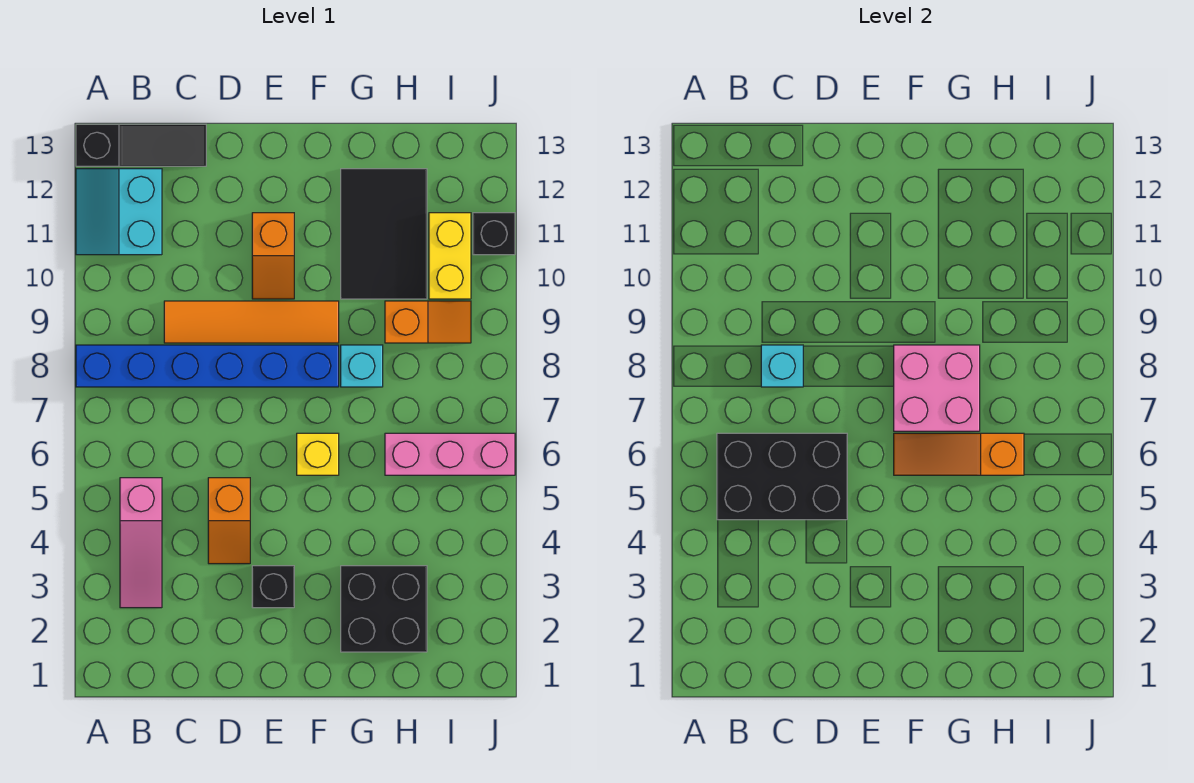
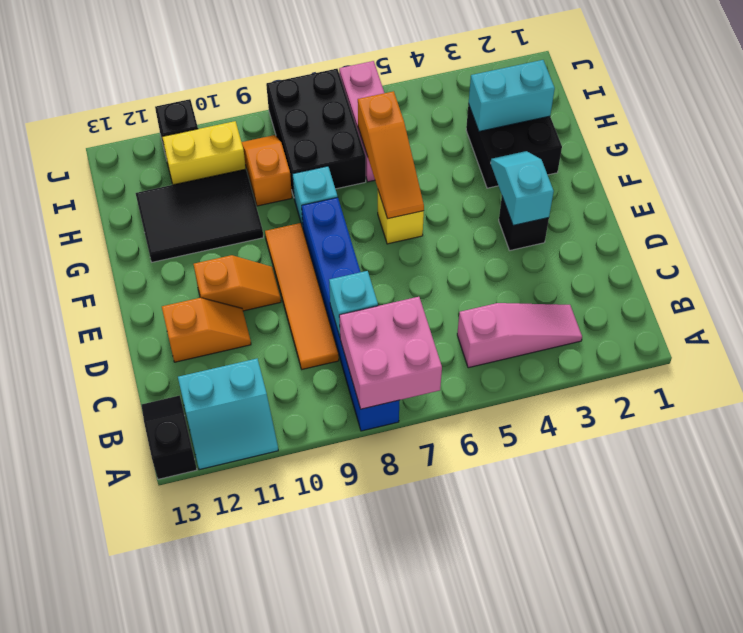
black slope A13:C13 level 1 top A -> black slope A13:B13 level 1 top A
black brick B5:D6 level 2 -> black brick H7:J8 level 1
orange slope D4:D5 level 1 top 5 -> orange slope D11:D12 level 1 top 12
none -> cyan slope E3:F3 level 2 top E
pink brick F7:G8 level 2 -> pink brick A7:B8 level 2
none -> cyan brick H2:H3 level 2

